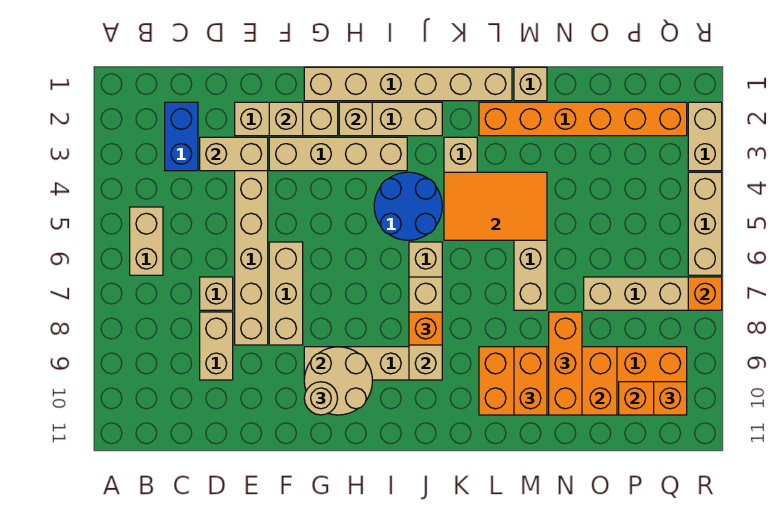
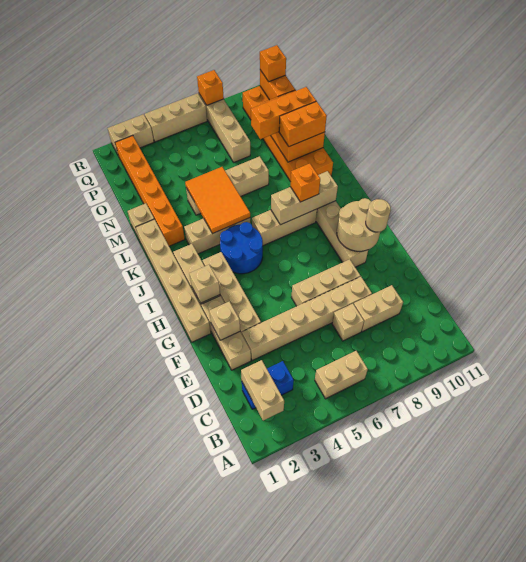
tan brick D3:E3 level 2 -> tan brick B2:C2 level 2

